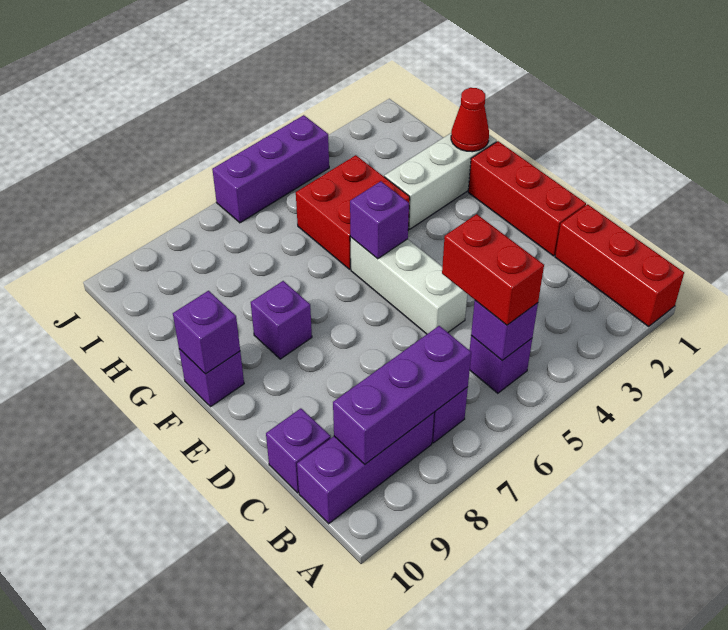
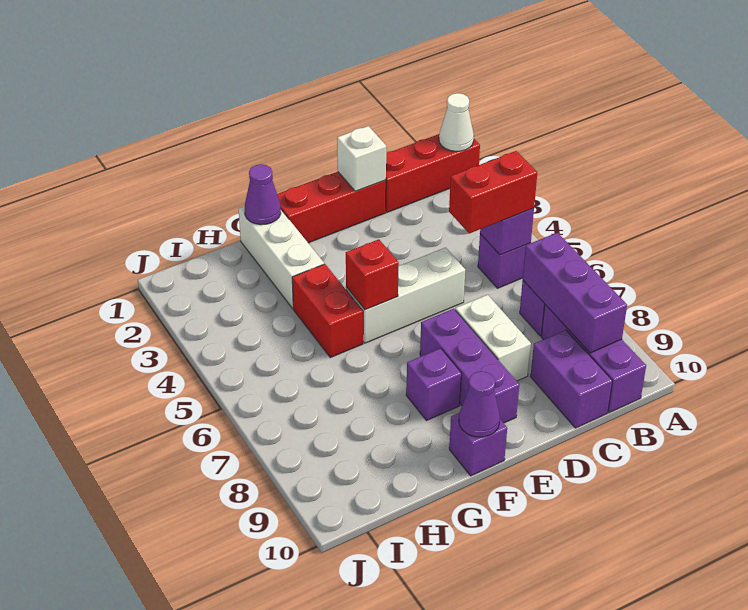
none -> white cone A1 level 2
purple brick C10 level 1 -> purple brick C9:C10 level 1
none -> white brick D1 level 2
none -> white brick D7:D8 level 1
purple brick F5 level 2 -> red brick F5 level 2
purple brick F10 level 2 -> purple cone F10 level 2
red cone G1 level 2 -> purple cone G1 level 2
red brick G4:H5 level 1 -> red brick G4:G5 level 1
purple brick J4:J6 level 1 -> purple brick E7:E9 level 1

